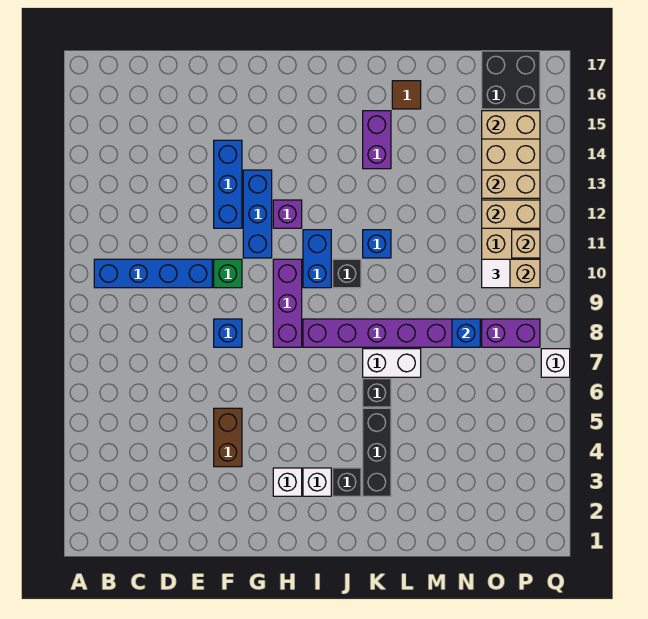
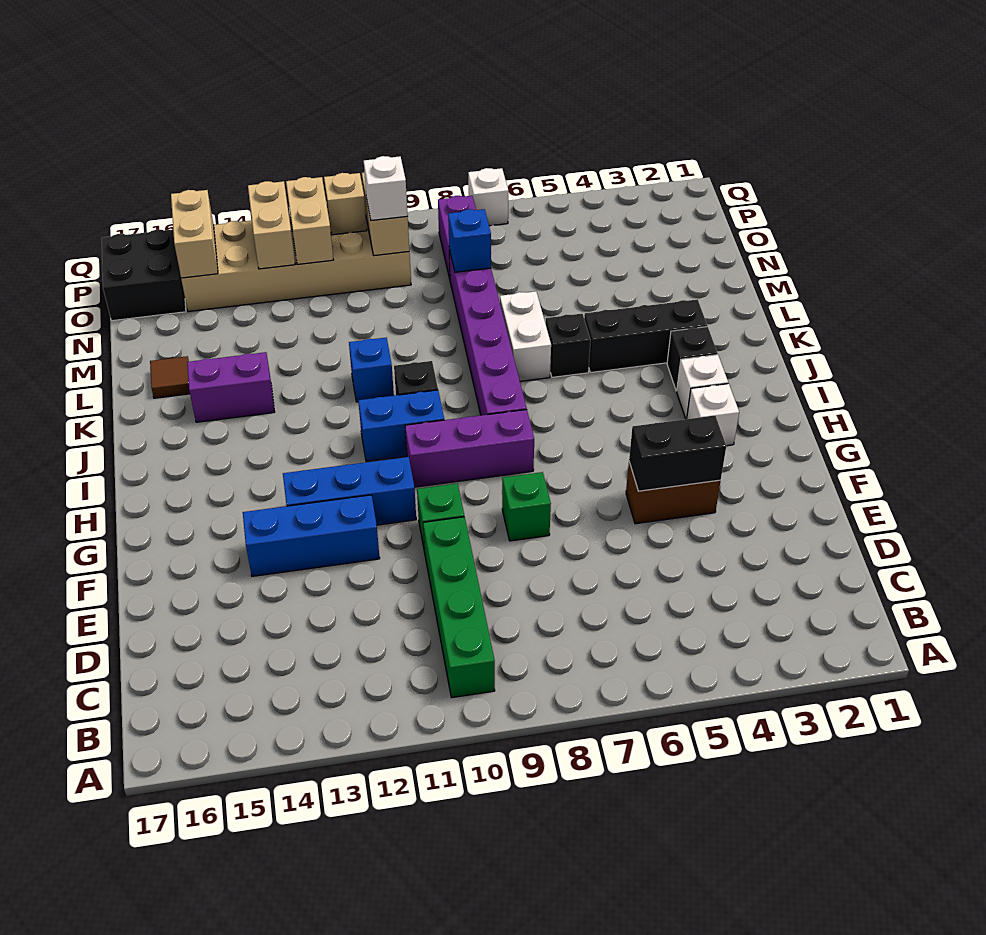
blue brick B10:E10 level 1 -> green brick B10:E10 level 1
none -> black brick F4:F5 level 2
blue brick F8 level 1 -> green brick F8 level 1
purple brick H12 level 1 -> none
white tile O10 level 3 -> white brick O10 level 3

